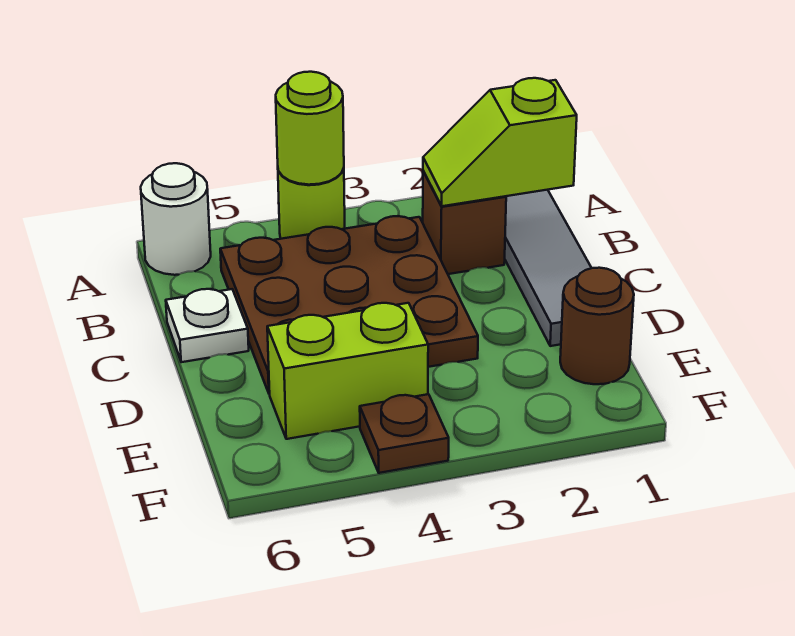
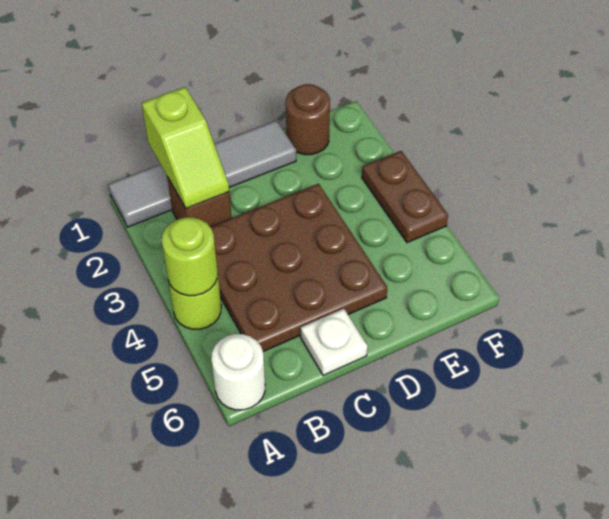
lime brick E4:E5 level 1 -> none
brown plate F4 level 1 -> brown plate F3:F4 level 1

